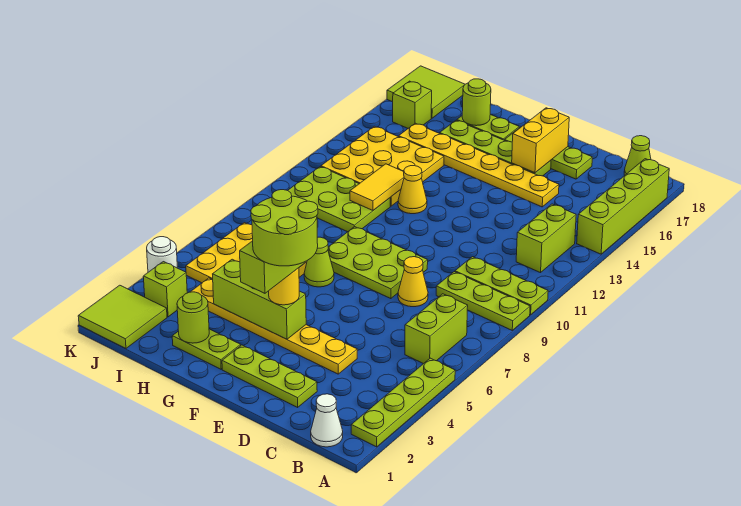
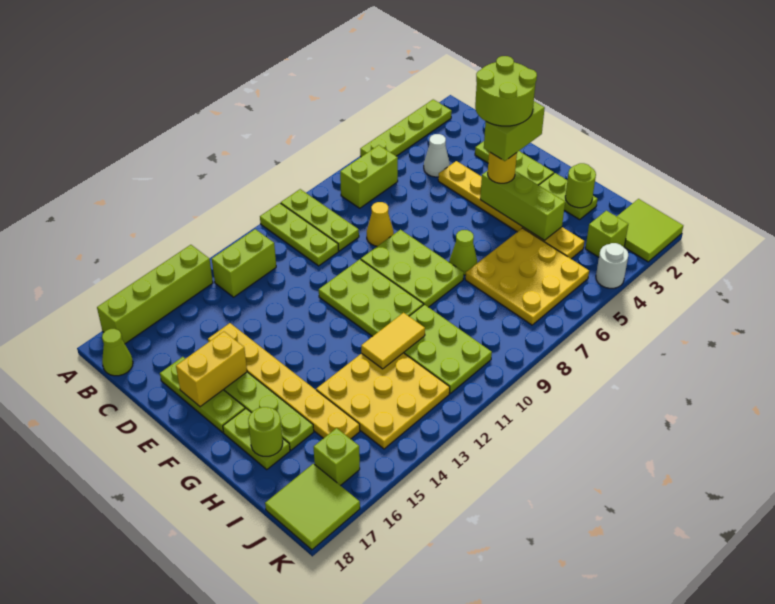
white cone B1 level 1 -> white cone C4 level 1
none -> lime plate E10:G11 level 1
yellow cone G12 level 1 -> none

